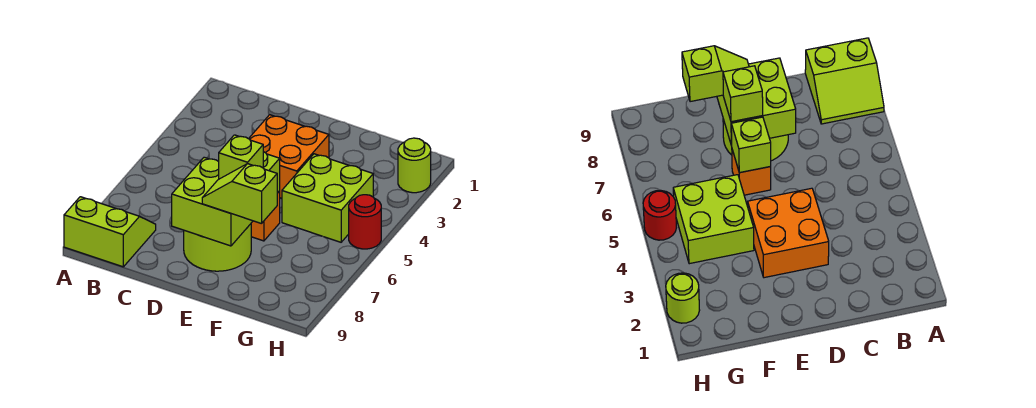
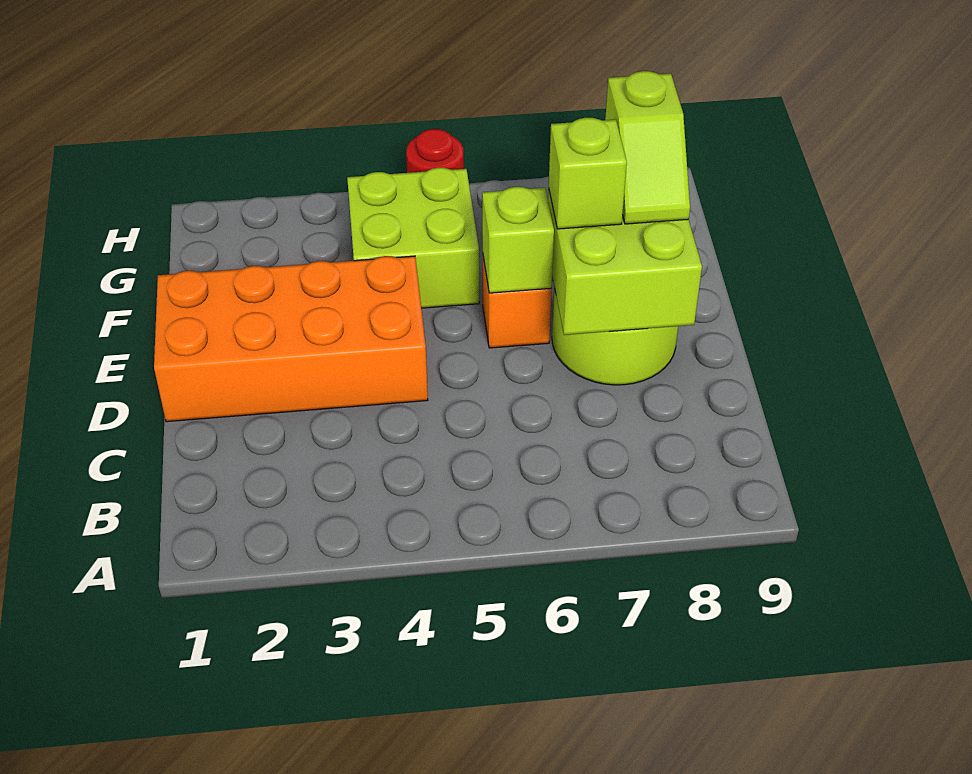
lime slope A8:B9 level 1 top 9 -> none
orange brick D3:E4 level 1 -> orange brick D1:E4 level 1
lime round brick H2 level 1 -> none

